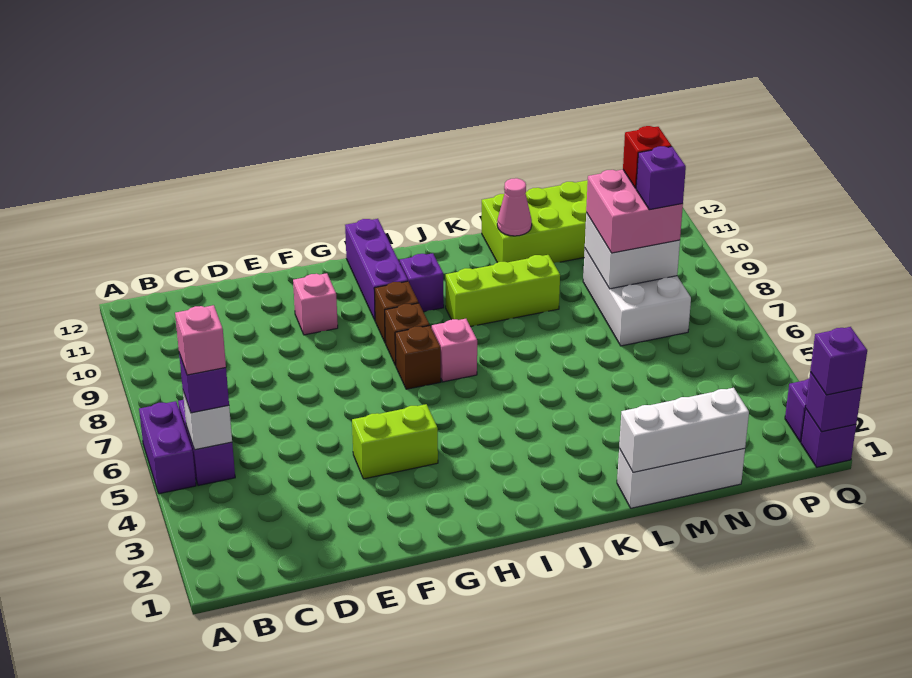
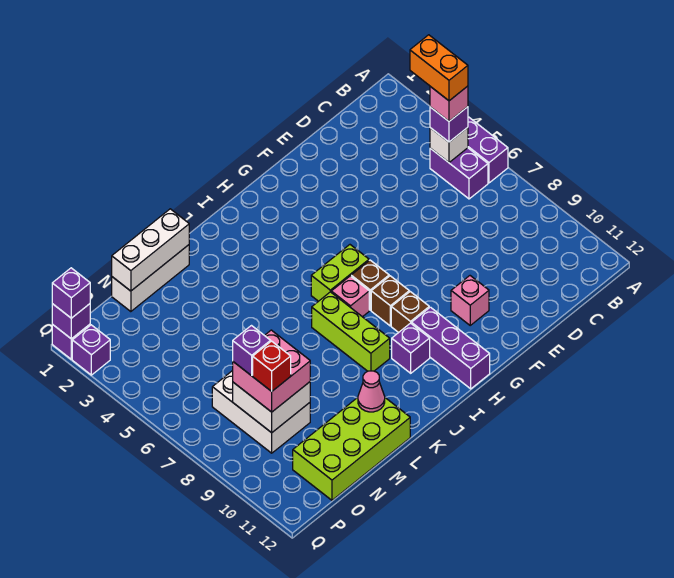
none -> orange brick B4:B5 level 5
lime brick F4:G4 level 1 -> lime brick H6:I6 level 1
lime brick J9:L9 level 1 -> lime brick J7:J9 level 1

